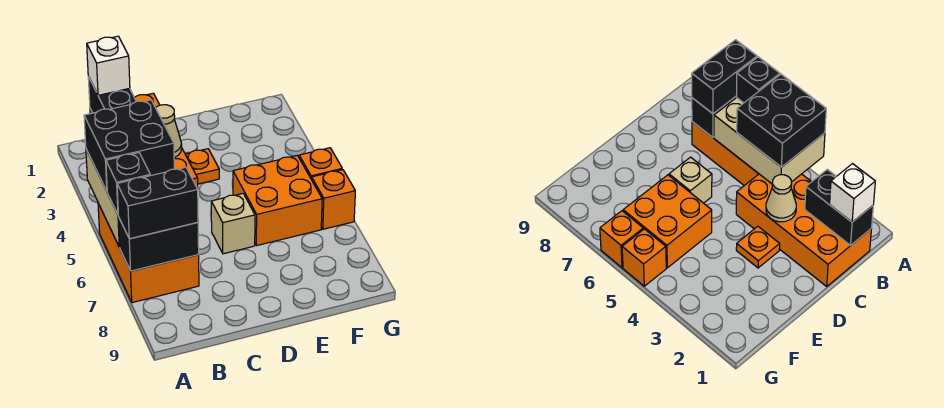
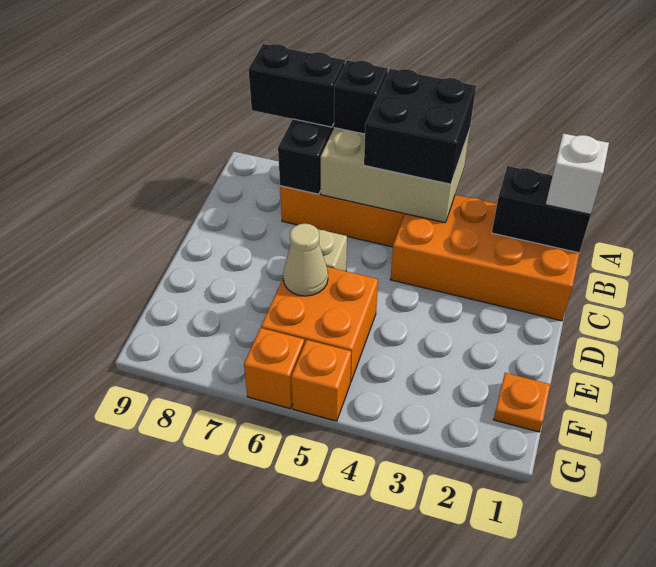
black brick A7:B7 level 3 -> black brick A7:A8 level 3
tan cone C3 level 2 -> tan cone E6 level 2
orange plate D3 level 1 -> orange plate F1 level 1

